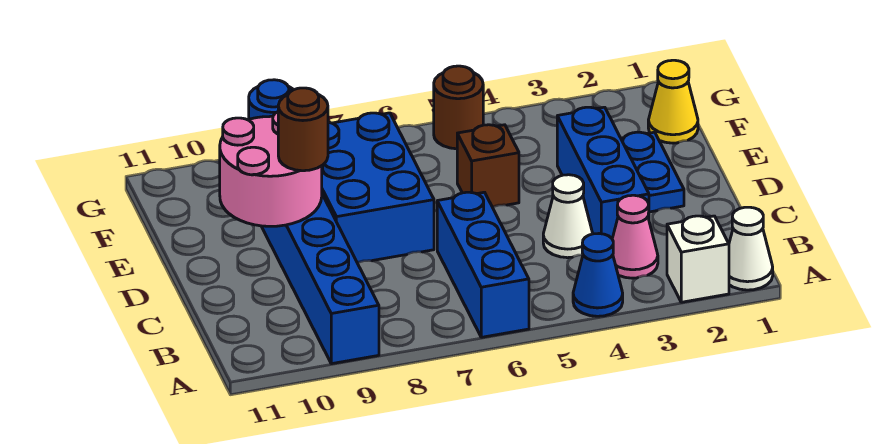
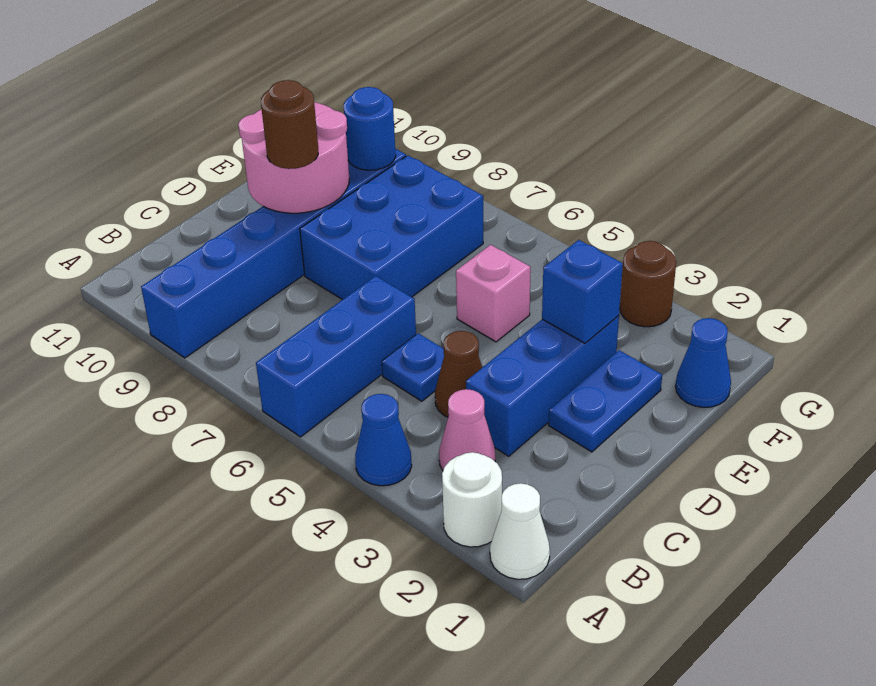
white brick A2 level 1 -> white round brick A2 level 1
white cone C4 level 1 -> brown cone C4 level 1
none -> blue plate C5 level 1
none -> blue brick E3 level 2
brown brick E5 level 1 -> pink brick E5 level 1
yellow cone F1 level 1 -> blue cone F1 level 1
brown round brick G5 level 1 -> brown round brick G3 level 1

